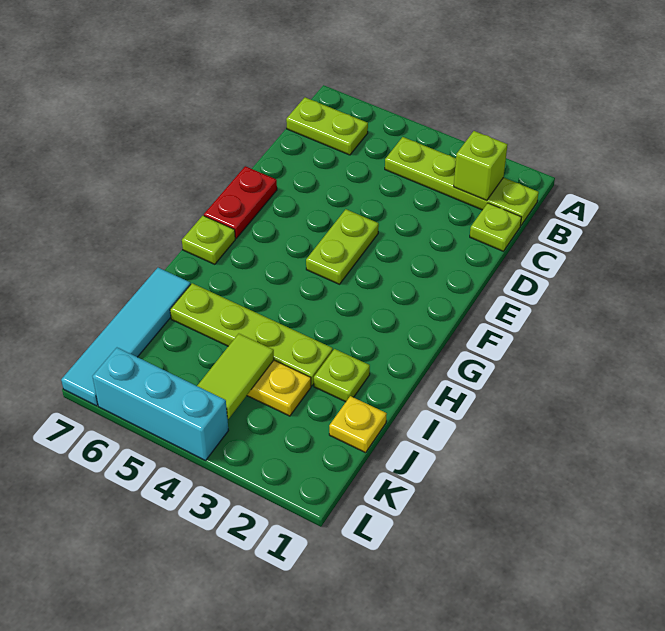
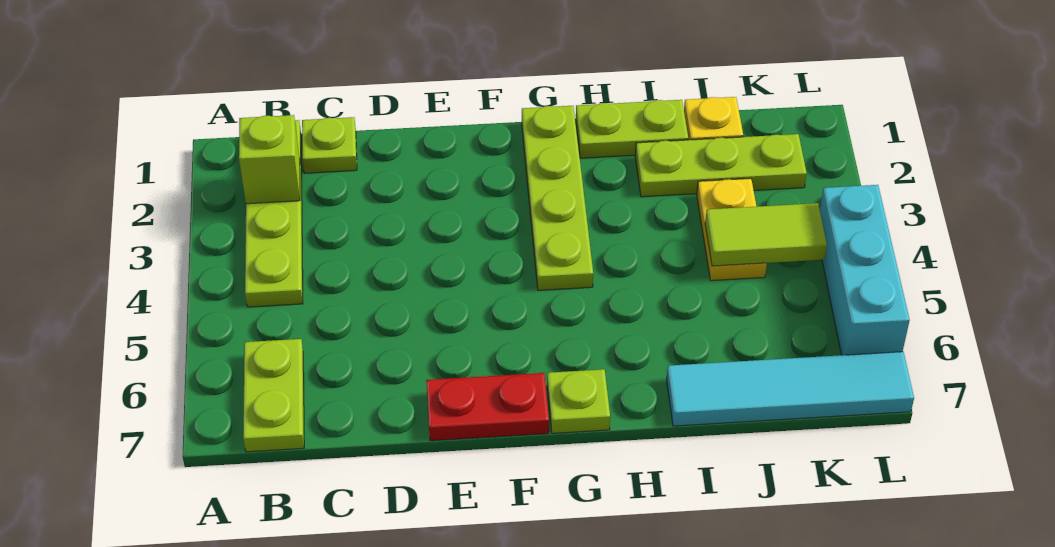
lime plate E4:F4 level 1 -> lime plate H1:I1 level 1
lime plate I2 level 1 -> lime plate I2:K2 level 1
lime plate I3:I6 level 1 -> lime plate G1:G4 level 1

